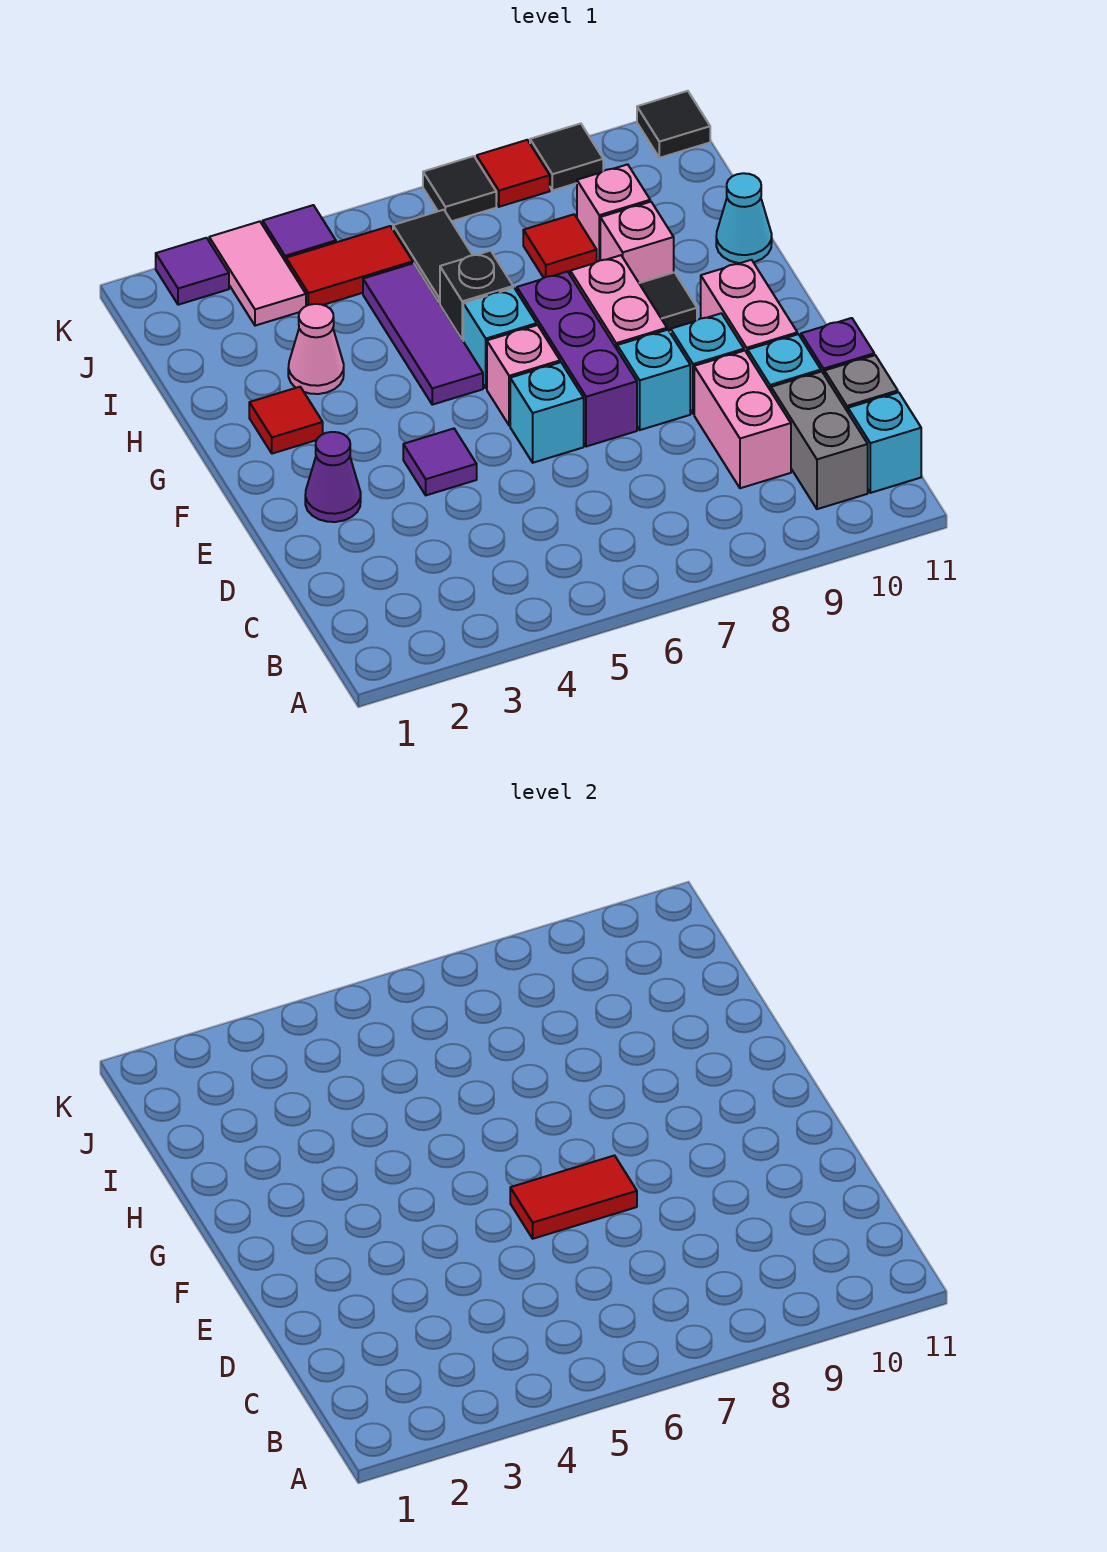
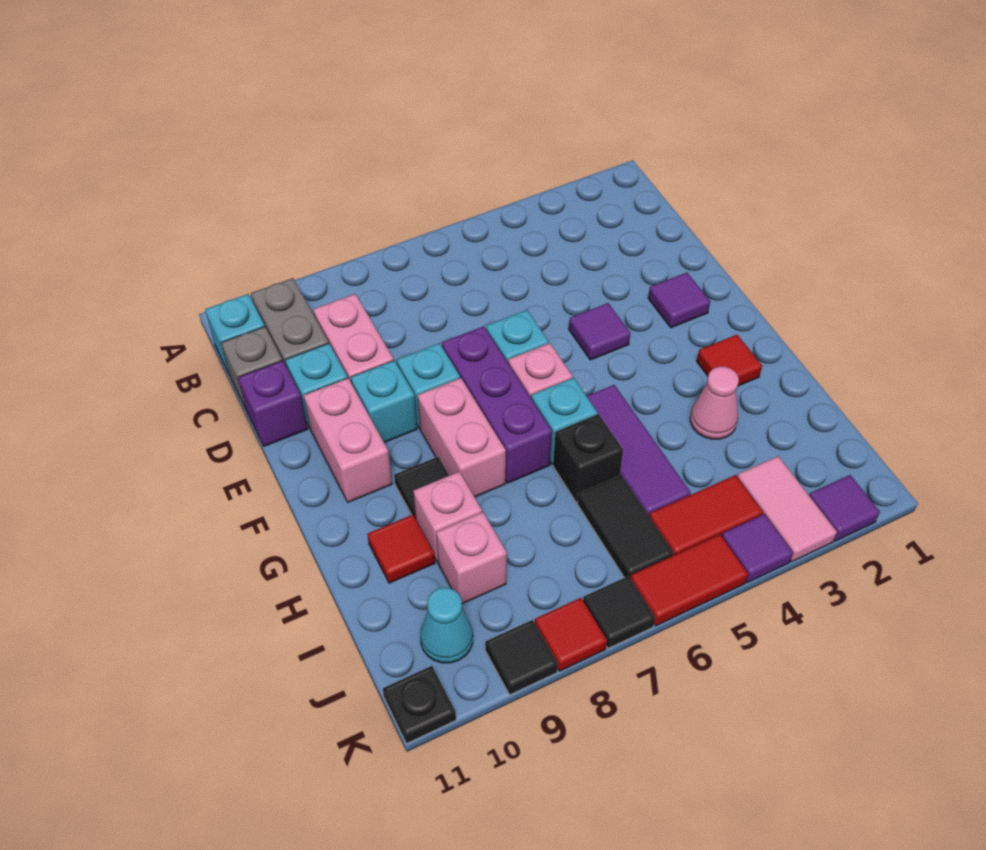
purple cone E2 level 1 -> purple tile E2 level 1
red tile E6:E7 level 2 -> red tile K5:K6 level 1
cyan cone H11 level 1 -> cyan cone J10 level 1
red tile I8 level 1 -> red tile H10 level 1
black tile K11 level 1 -> black plate K11 level 1

